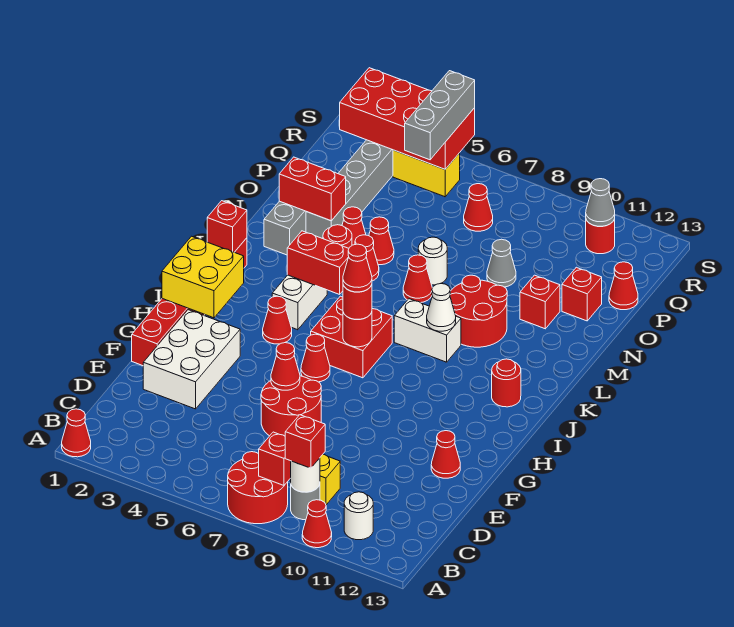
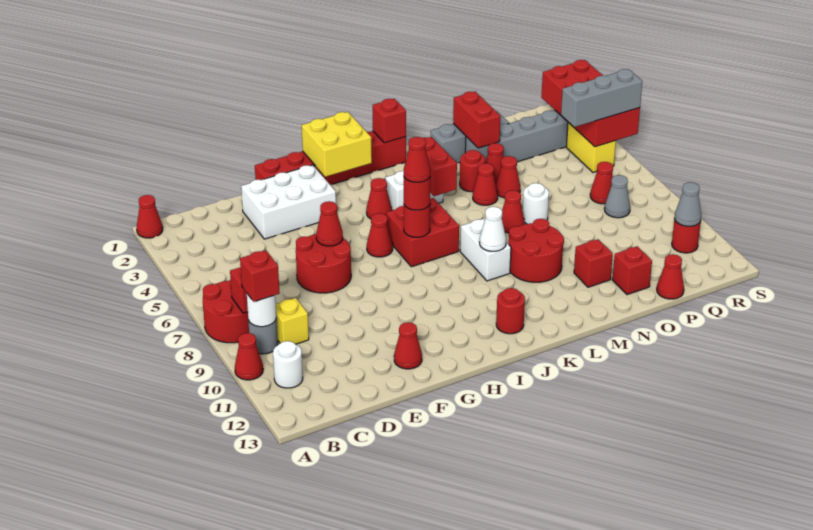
grey cone O9 level 1 -> grey cone Q8 level 1

